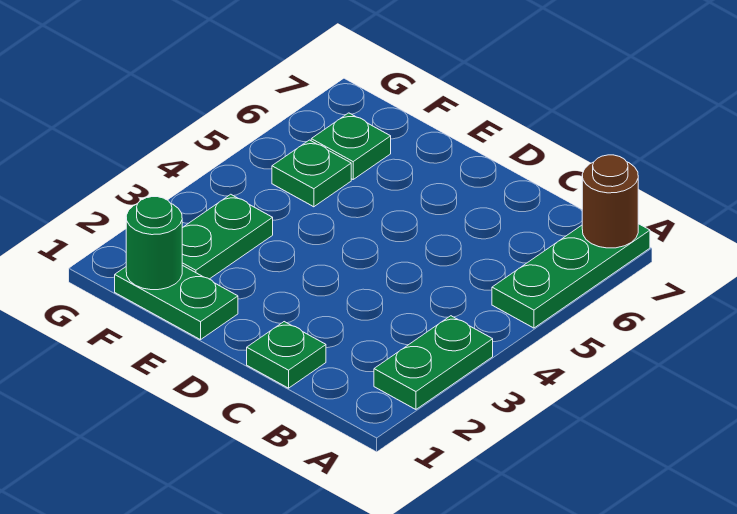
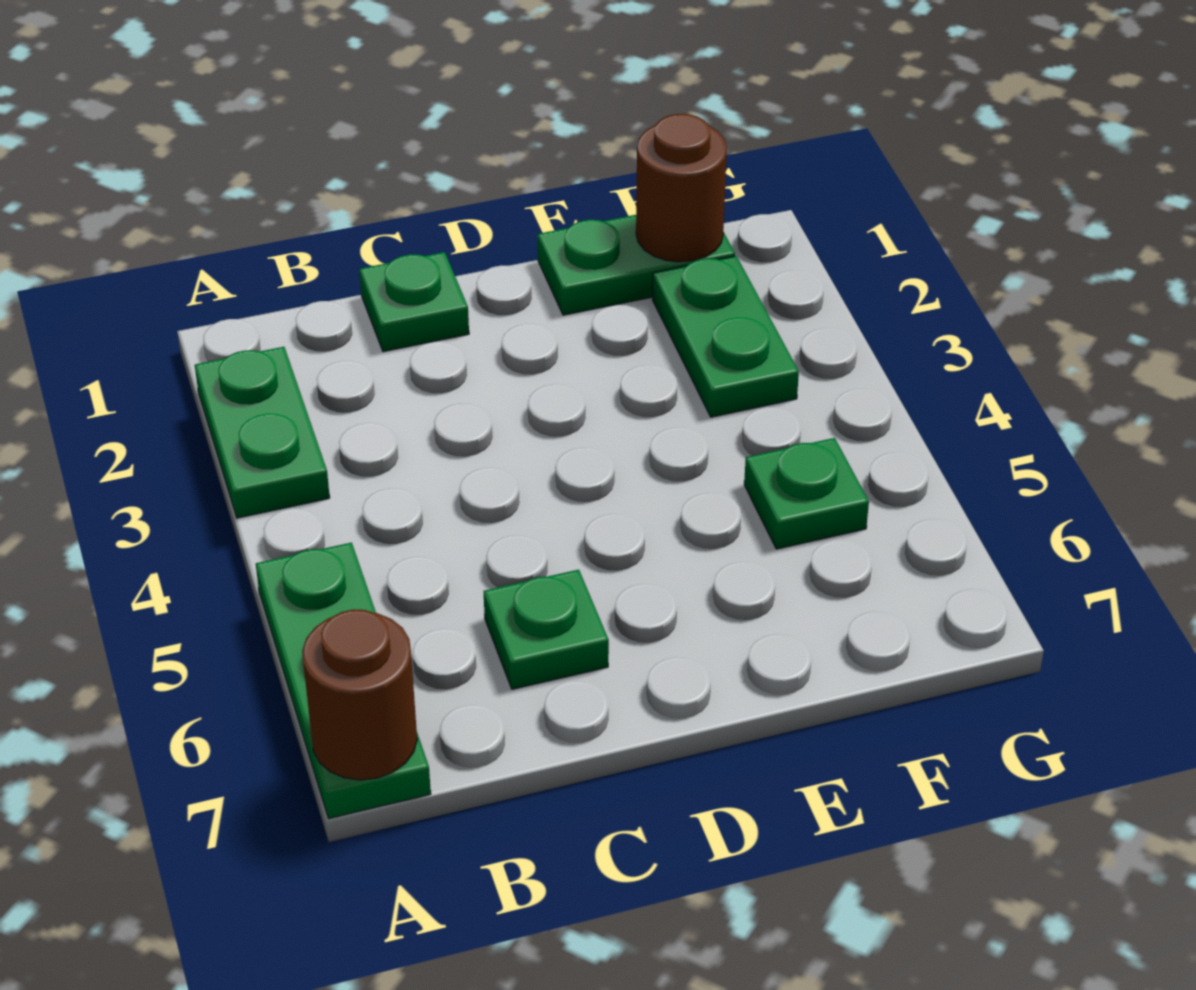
green round brick F1 level 2 -> brown round brick F1 level 2
green plate F6 level 1 -> green plate C6 level 1

